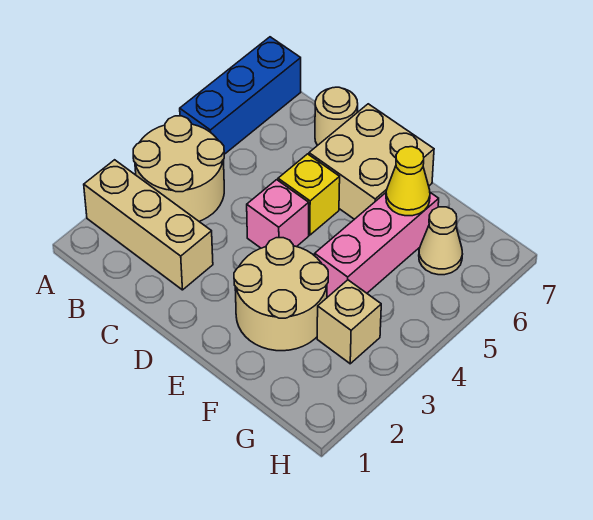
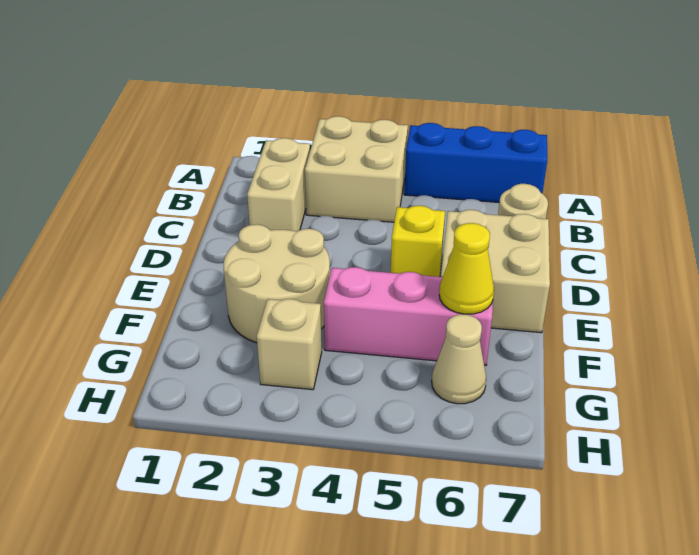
tan brick A2:C2 level 1 -> tan brick B2:C2 level 1
tan round brick A3:B4 level 1 -> tan brick A3:B4 level 1
pink brick D4 level 1 -> none

